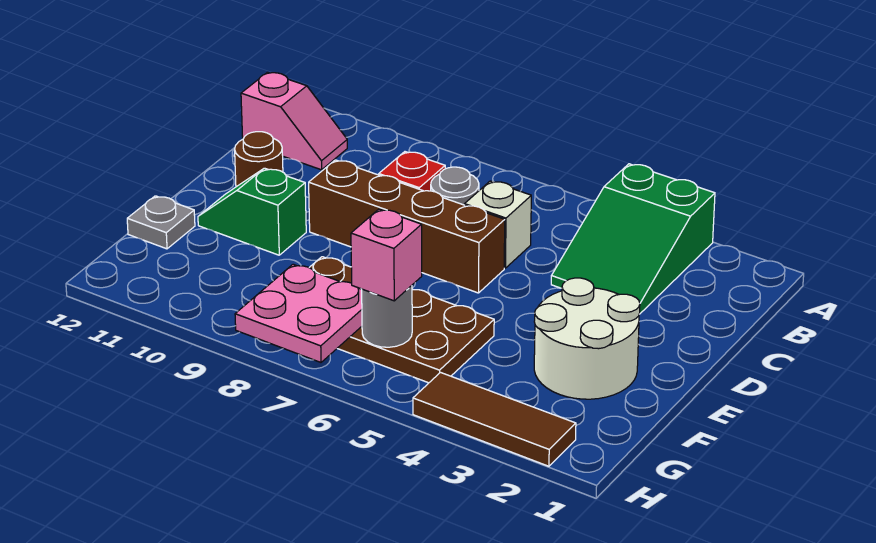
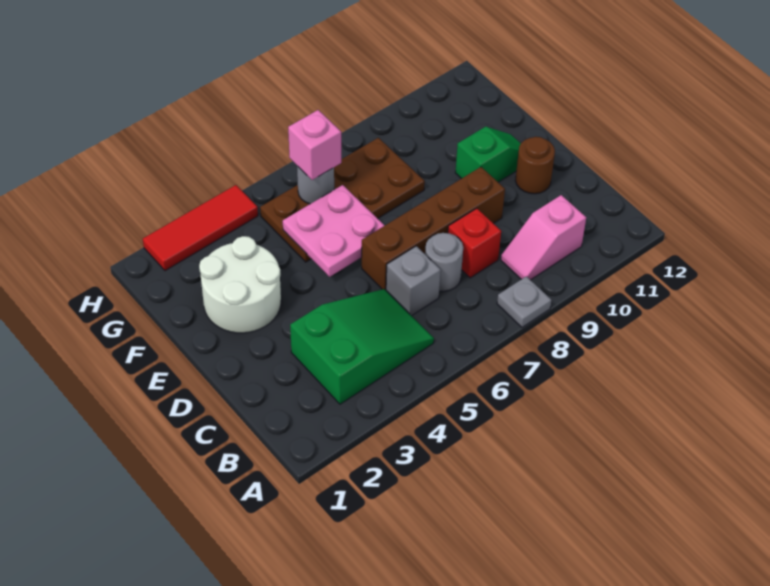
green slope A3:C4 level 1 top A -> green slope B3:C5 level 1 top 3
pink slope B11:B12 level 1 top 12 -> pink slope B9:B10 level 1 top 10
white brick C6 level 1 -> grey brick C6 level 1
grey plate F12 level 1 -> grey plate A8 level 1
pink plate G7:H8 level 2 -> pink plate E5:F6 level 2
brown tile H2:H4 level 1 -> red tile H2:H4 level 1

